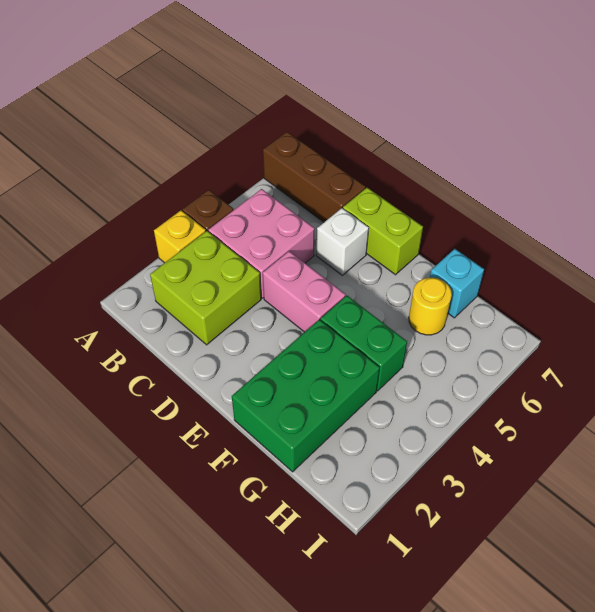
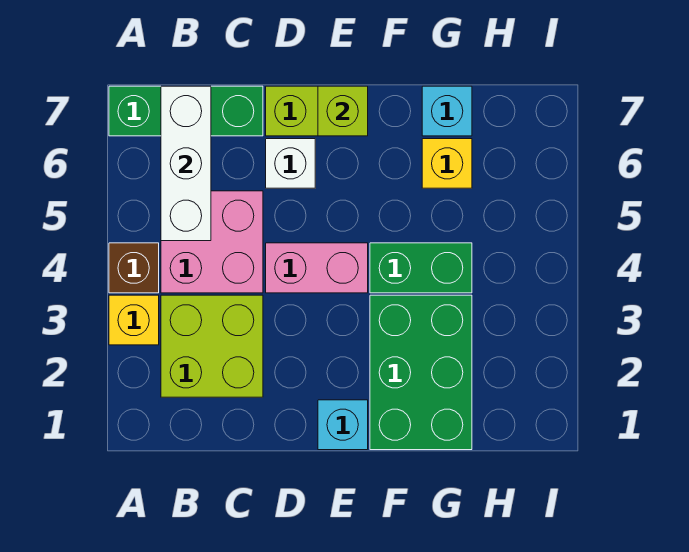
brown brick A7:C7 level 1 -> green brick A7:C7 level 1
none -> white brick B5:B7 level 2
none -> cyan brick E1 level 1
none -> lime brick E7 level 2
yellow round brick G6 level 1 -> yellow brick G6 level 1

